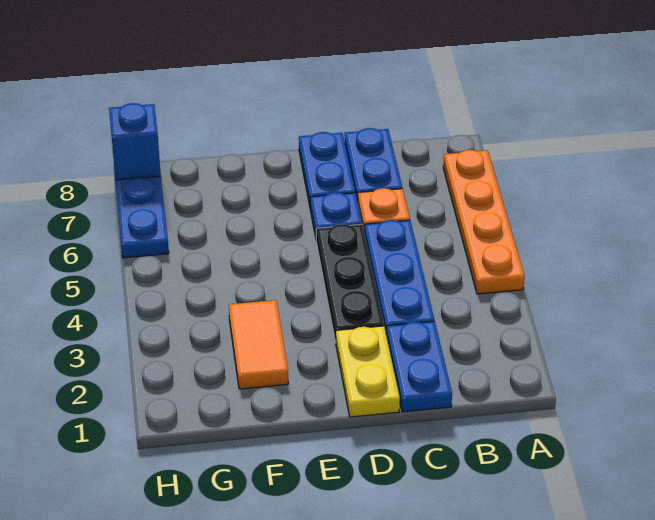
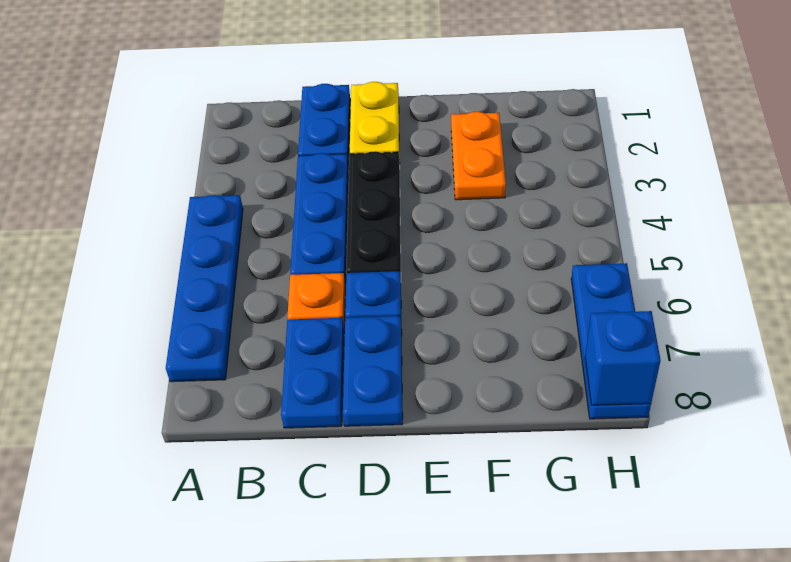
orange plate A4:A7 level 1 -> blue plate A4:A7 level 1
orange tile F2:F3 level 1 -> orange plate F2:F3 level 1

